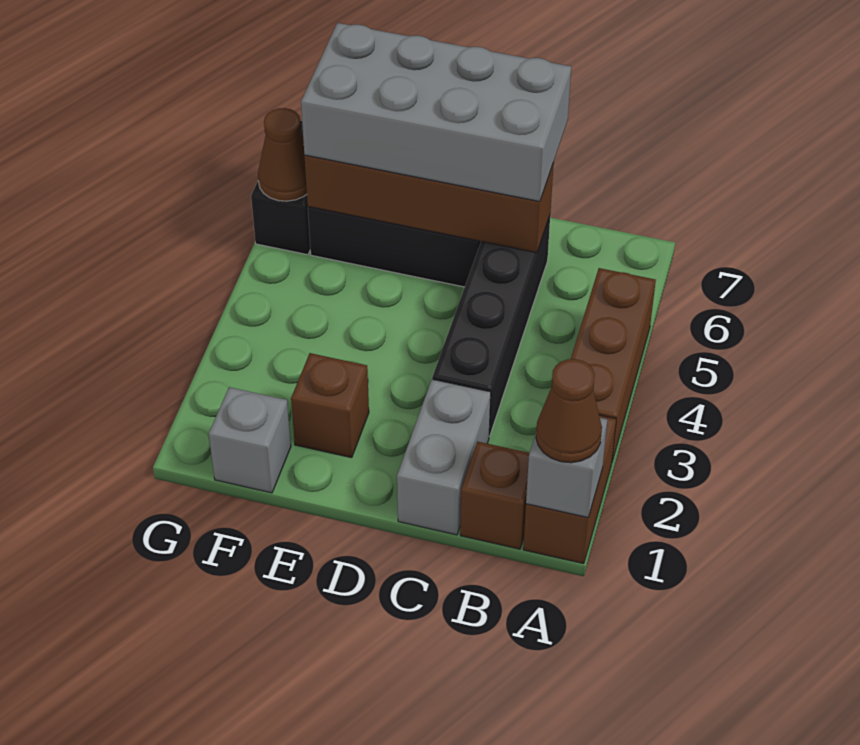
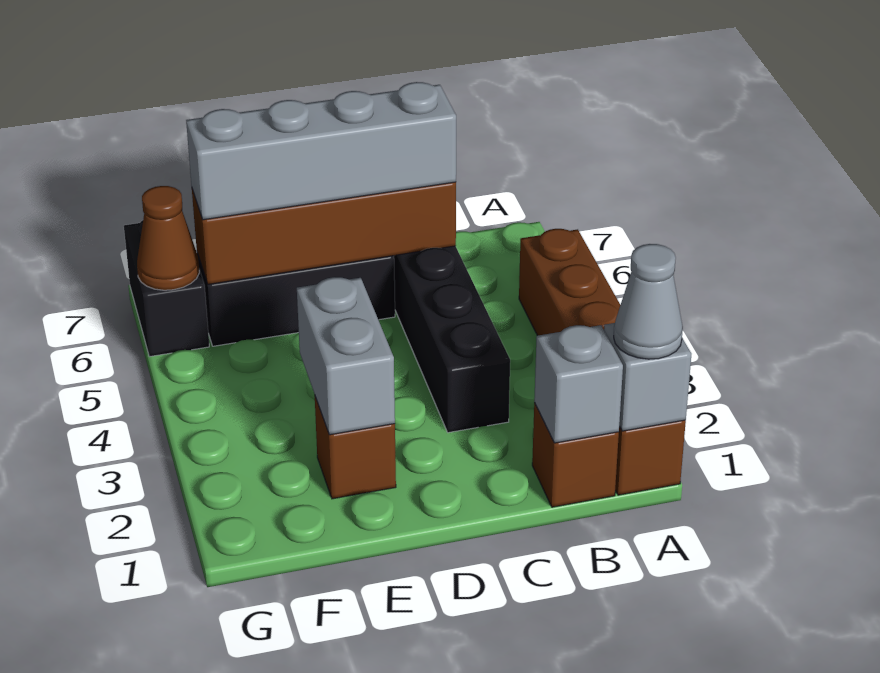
brown cone A1 level 3 -> grey cone A1 level 3
grey brick C1:C2 level 1 -> grey brick E2:E3 level 2
grey brick C6:F7 level 3 -> grey brick C6:F6 level 3
grey brick F1 level 1 -> grey brick B1 level 2

